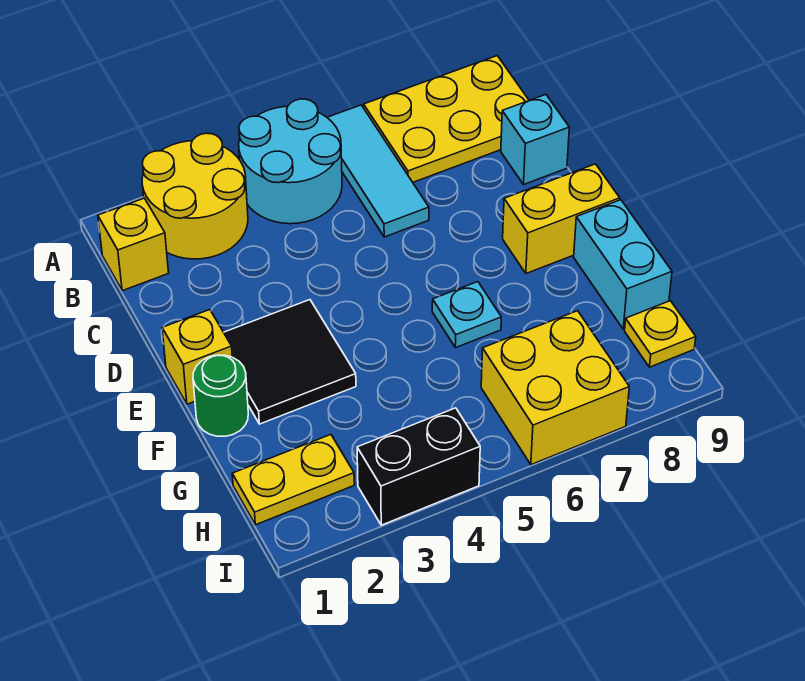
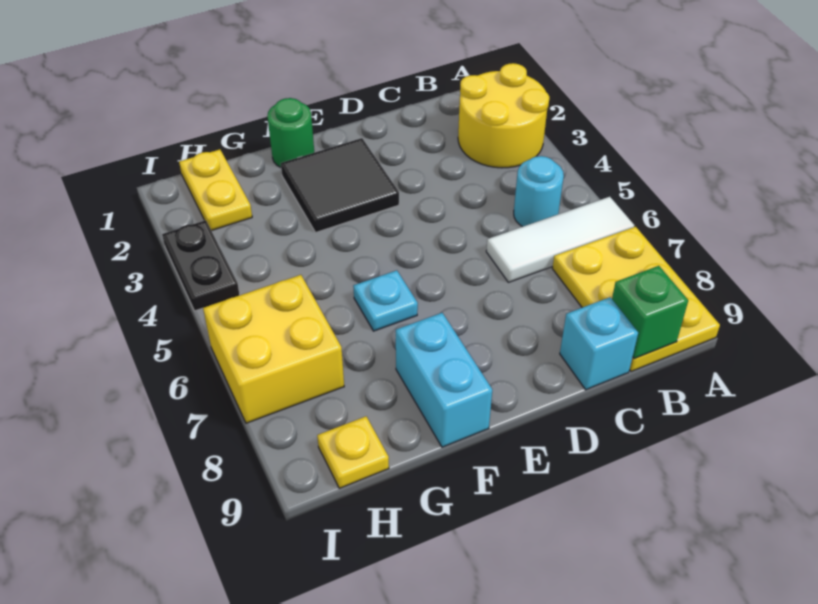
cyan round brick A4:B5 level 1 -> cyan round brick B5 level 1
cyan tile A6:C6 level 1 -> white tile A6:C6 level 1
yellow brick B1 level 1 -> none
none -> green brick B9 level 2
yellow brick E1 level 1 -> none
yellow brick E8:E9 level 1 -> none
cyan brick F9:G9 level 1 -> cyan brick F8:F9 level 1
black brick I3:I4 level 1 -> black plate I3:I4 level 1

